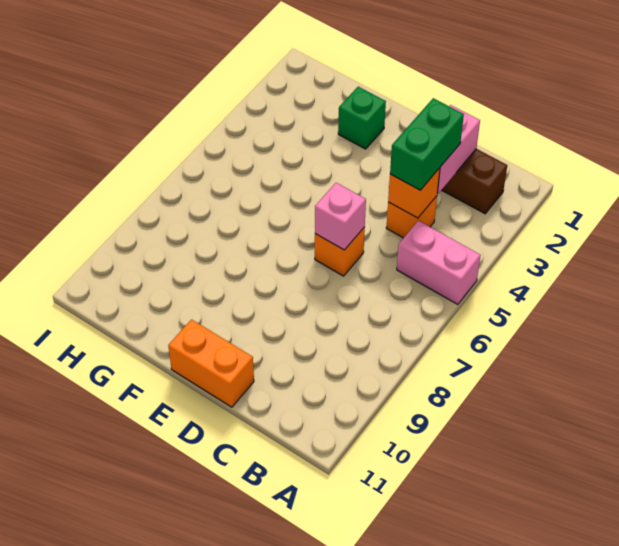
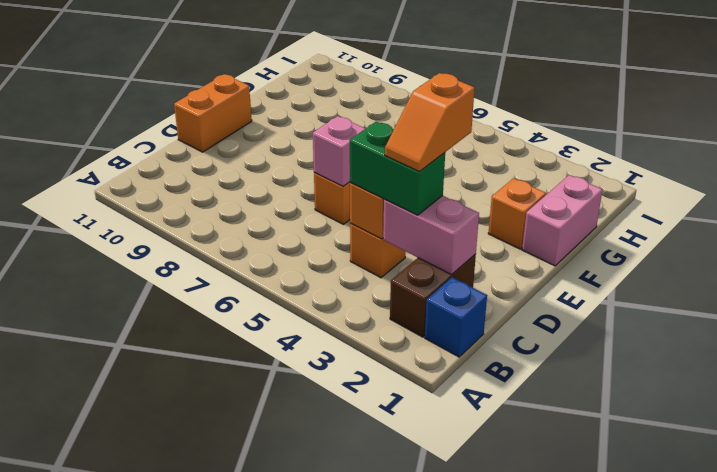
pink brick A5:B5 level 1 -> pink brick F1:G1 level 1
none -> blue brick B1 level 1
none -> orange slope C3:D3 level 4 top D
green brick F2 level 1 -> orange brick F2 level 1

